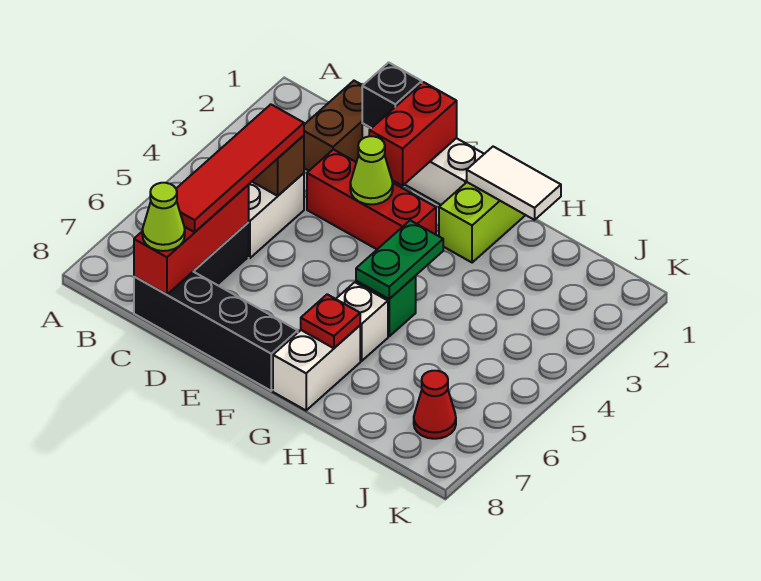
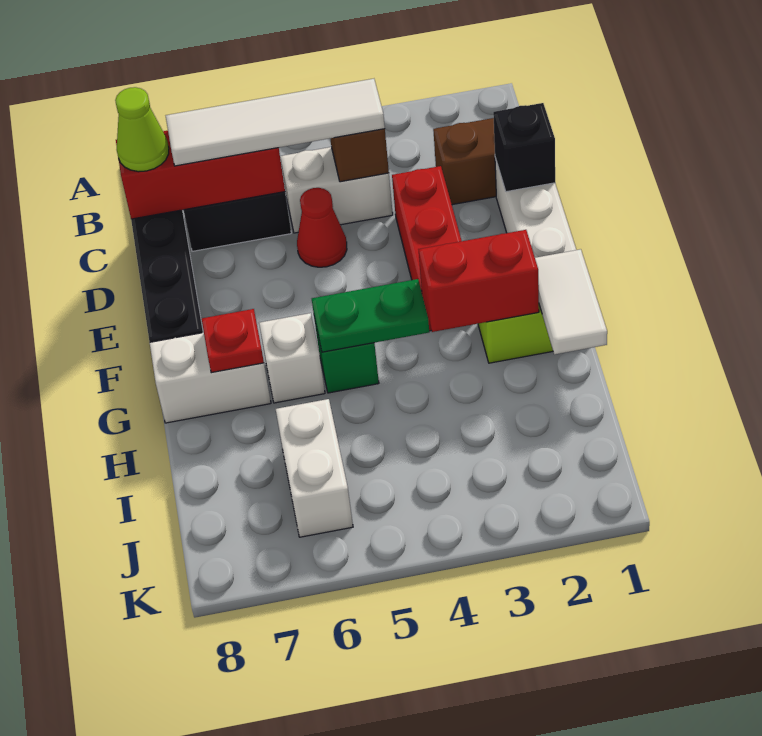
red tile C4:C7 level 3 -> white tile C4:C7 level 3
red brick E1:E2 level 2 -> red brick G2:G3 level 2
lime cone E3 level 2 -> none
none -> white brick I6:J6 level 1
red cone J7 level 1 -> red cone D5 level 1

